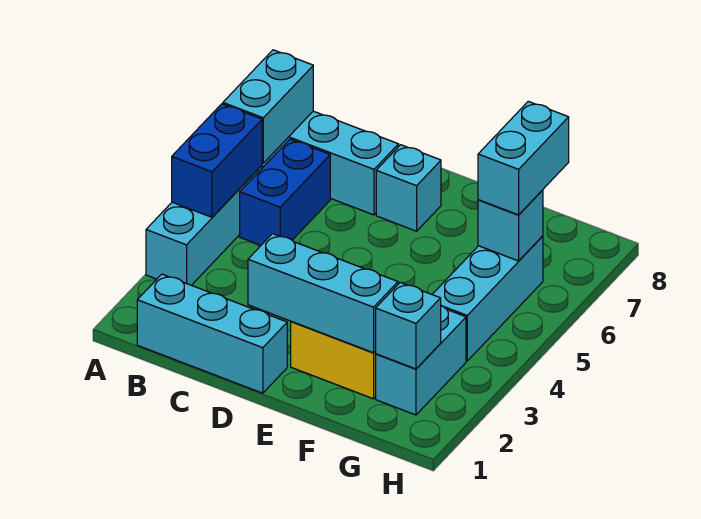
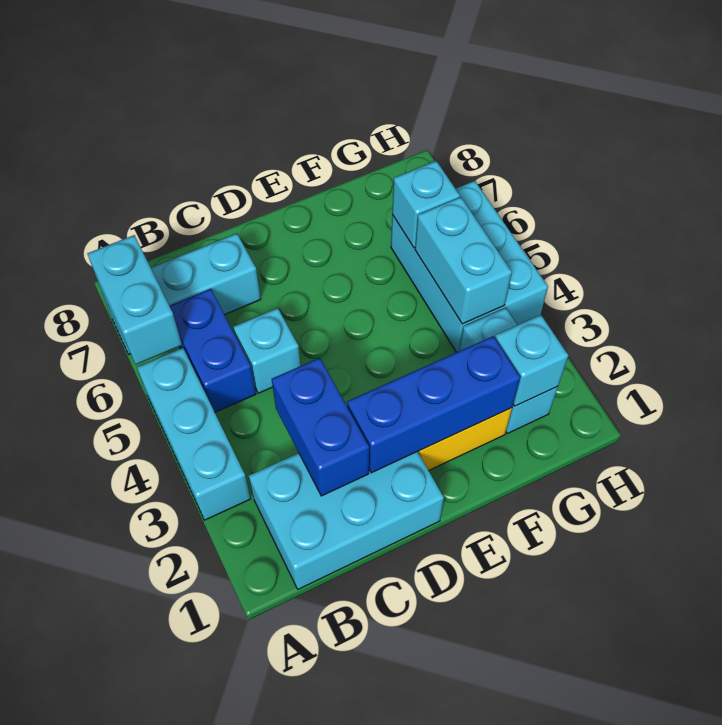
blue brick A4:A5 level 2 -> blue brick C2:C3 level 2
cyan brick B1:D1 level 1 -> cyan brick B1:D2 level 1
cyan brick D2:F2 level 2 -> blue brick D2:F2 level 2
cyan brick D7 level 1 -> cyan brick C5 level 1
cyan brick G4:G6 level 1 -> cyan brick G4:H6 level 1
cyan brick G6:G7 level 3 -> cyan brick G4:G5 level 2

